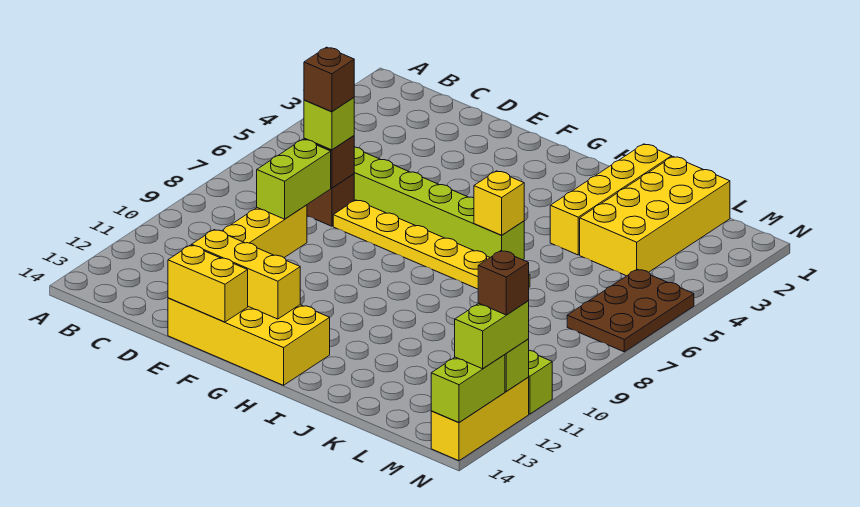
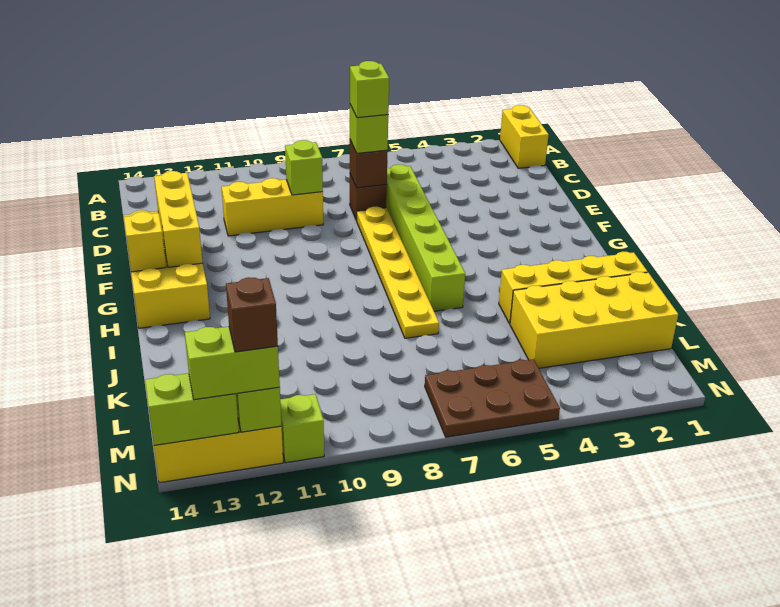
brown brick D7 level 4 -> lime brick D7 level 4
lime brick D8:D9 level 2 -> lime brick D9 level 2
yellow brick E14:F14 level 2 -> yellow brick A1:B1 level 1
yellow brick I6 level 2 -> yellow brick G14 level 2

